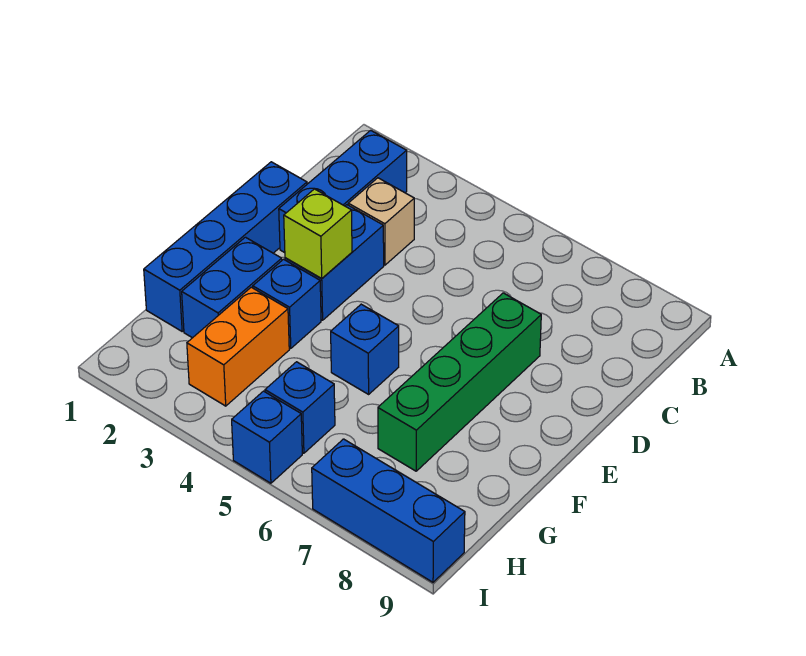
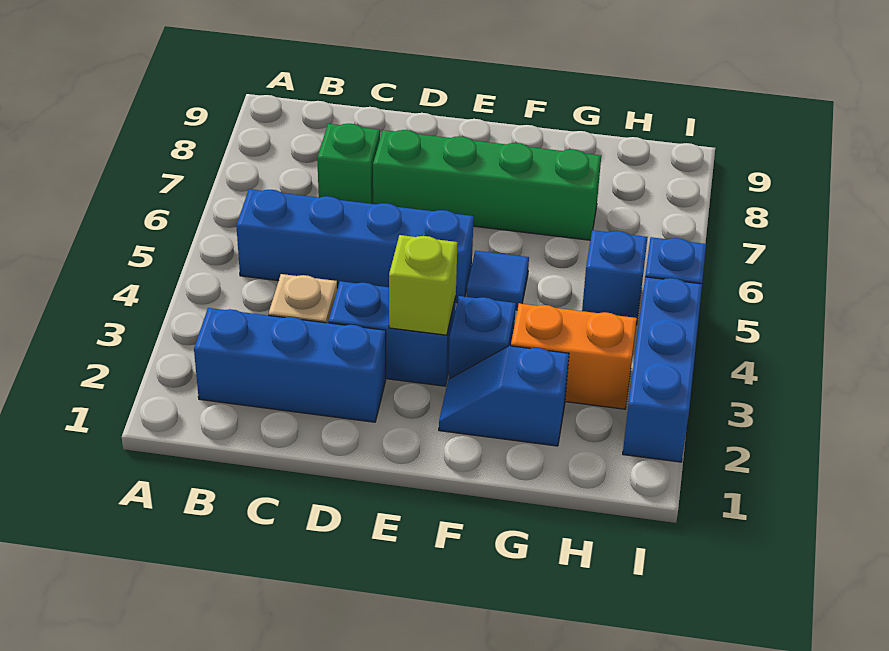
none -> green brick C7 level 1
blue brick D1:G1 level 1 -> blue brick B5:E5 level 1
blue brick F2:G2 level 1 -> blue slope F2:G2 level 1 top G
blue brick F5 level 1 -> blue tile F5 level 1
blue brick I7:I9 level 1 -> blue brick I2:I4 level 1

